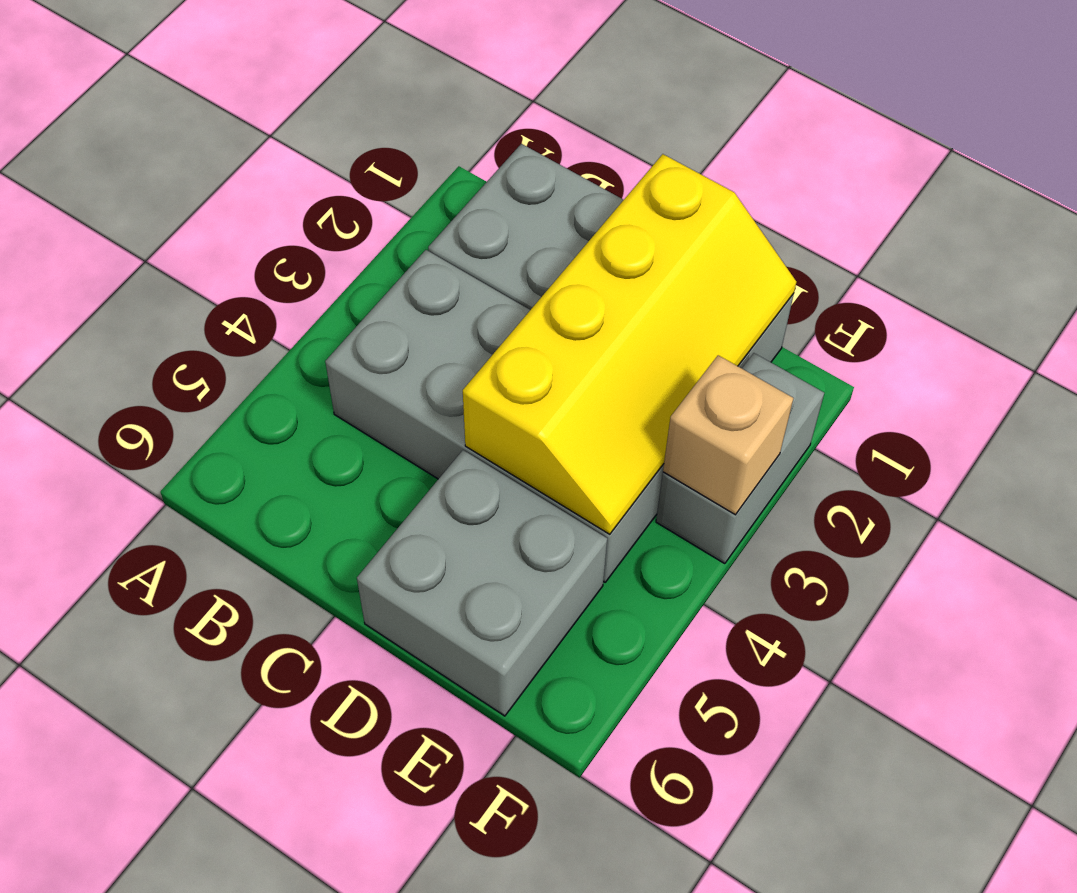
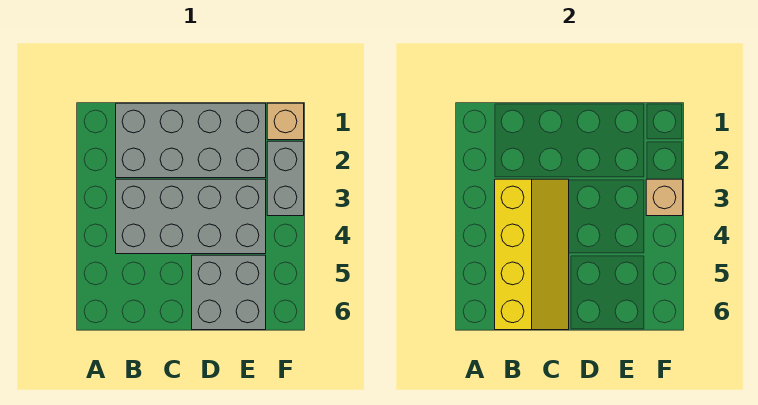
yellow slope D1:E4 level 2 top D -> yellow slope B3:C6 level 2 top B
none -> tan brick F1 level 1

